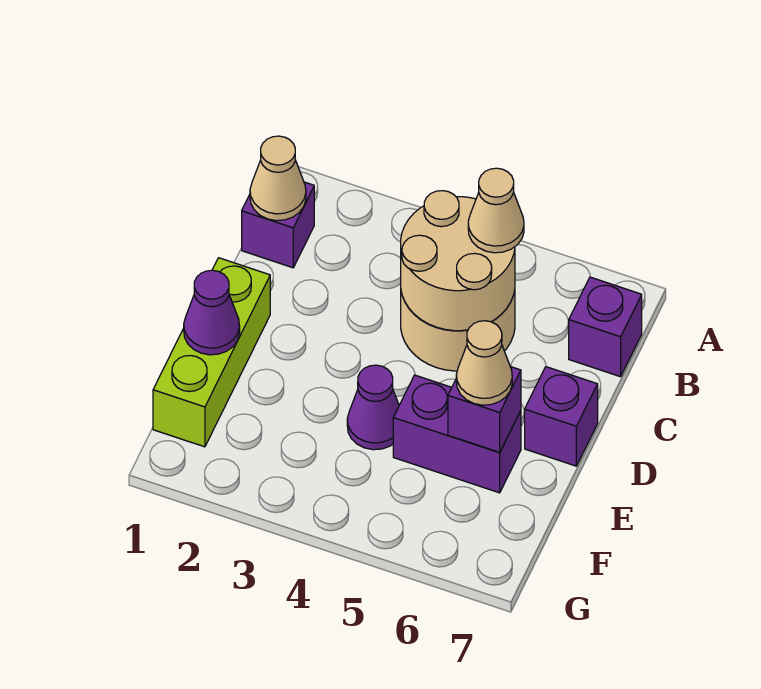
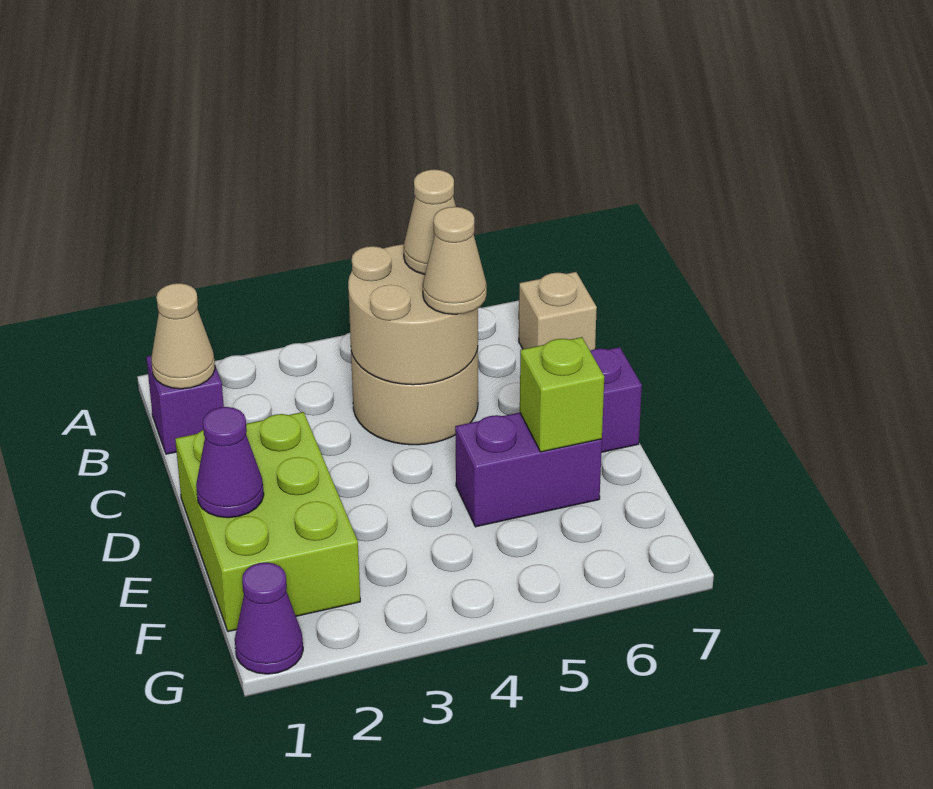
purple brick B7 level 1 -> tan brick B7 level 1
lime brick D1:F1 level 1 -> lime brick D1:F2 level 1
purple cone E4 level 1 -> purple cone G1 level 1
purple brick E6 level 2 -> lime brick E6 level 2
tan cone E6 level 3 -> tan cone C5 level 3

